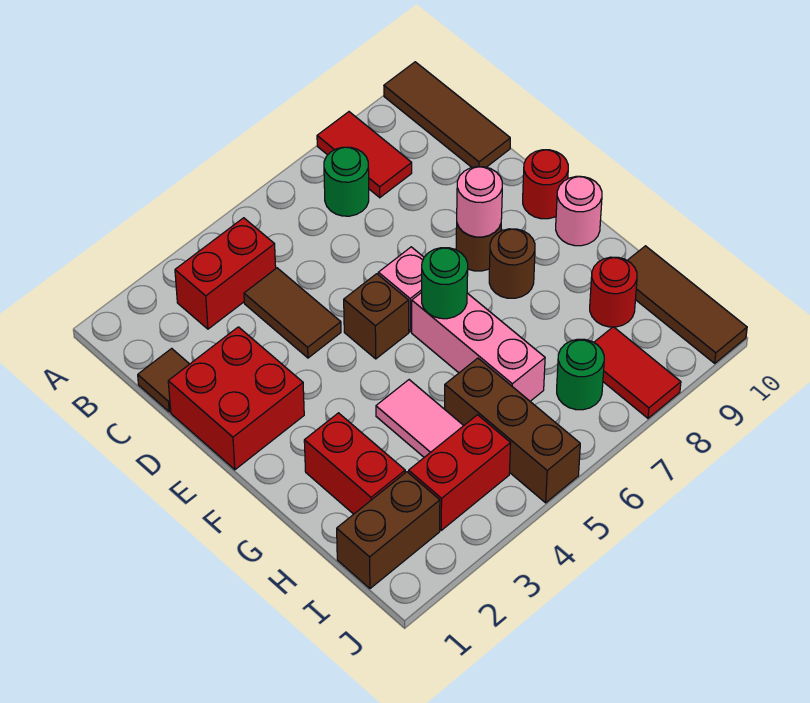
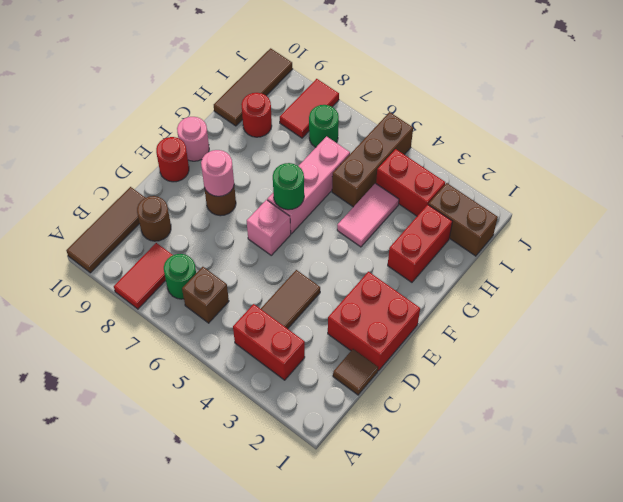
brown brick E5 level 1 -> brown brick B6 level 1
brown round brick F8 level 1 -> brown round brick C9 level 1

